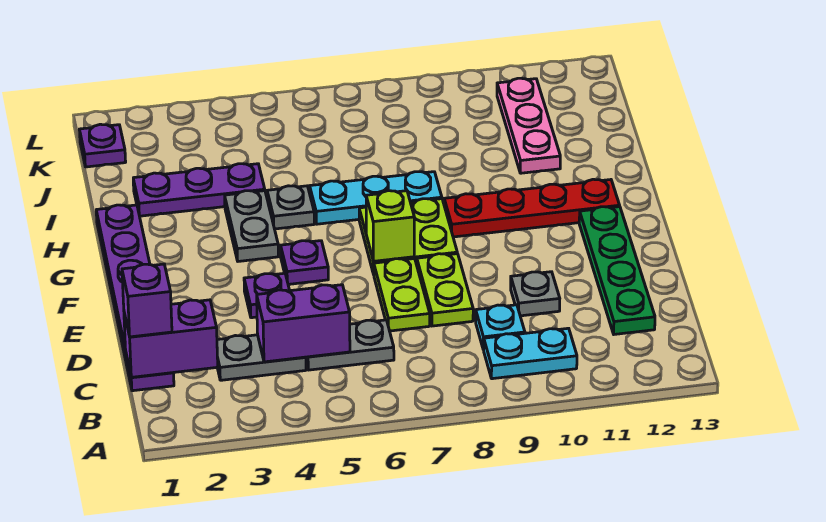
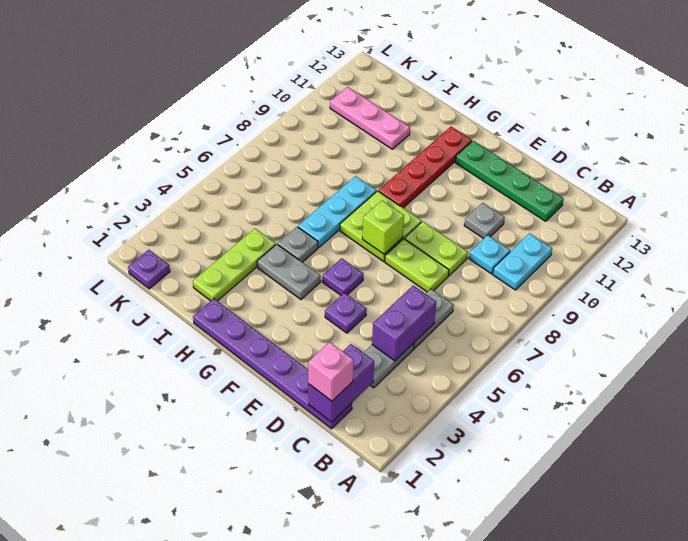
purple brick C1 level 3 -> pink brick C1 level 3
purple plate I2:I4 level 1 -> lime plate I2:I4 level 1

